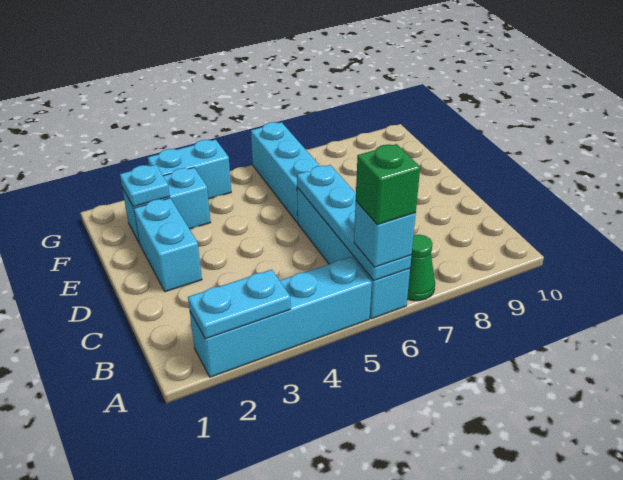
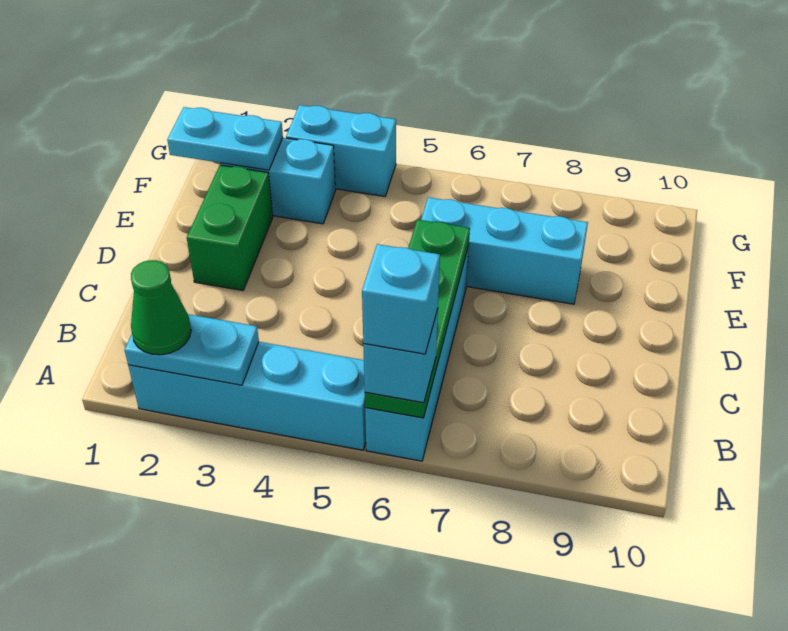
cyan plate A6:D6 level 2 -> green plate A6:D6 level 2
green brick A6 level 4 -> cyan brick A6 level 4
green cone A7 level 1 -> green cone A2 level 3
cyan brick D2:E2 level 1 -> green brick D2:E2 level 1
cyan brick E6:G6 level 1 -> cyan brick E6:E8 level 1
cyan plate F2 level 2 -> cyan plate F1:F2 level 2

